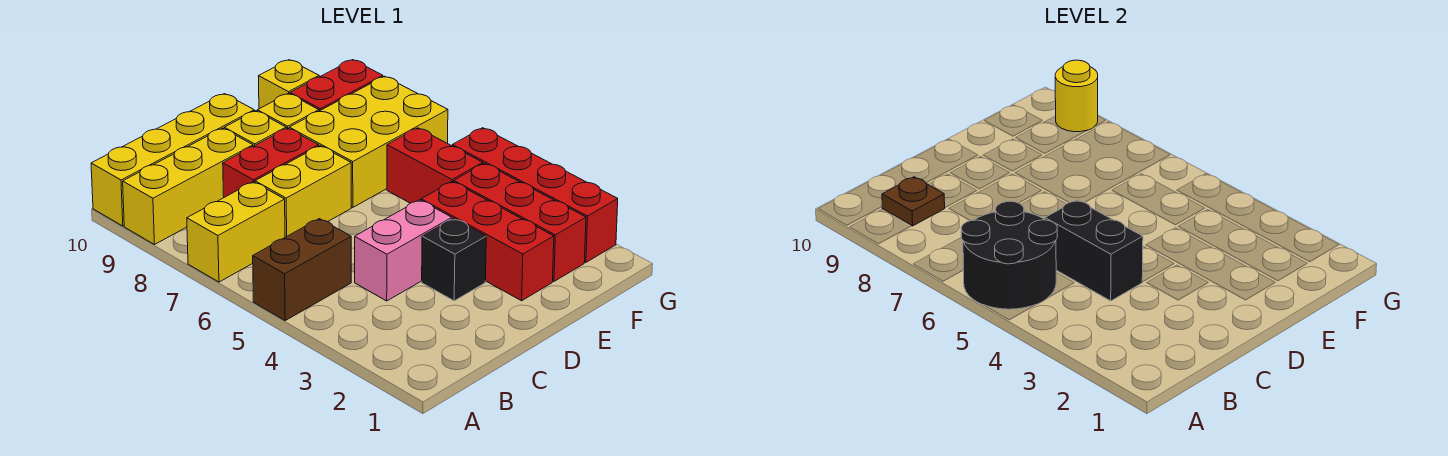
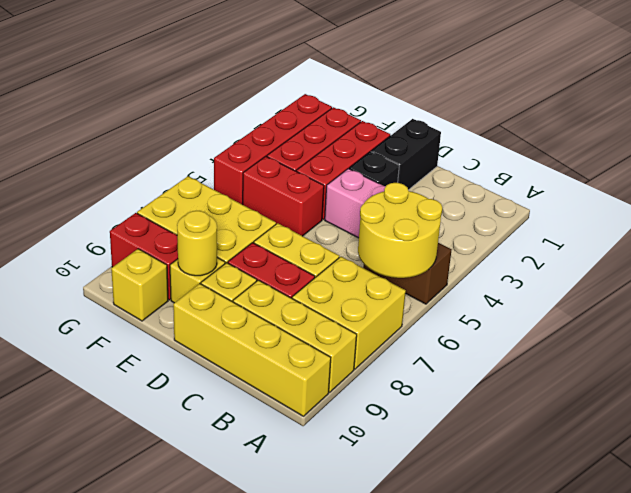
black round brick A5:B6 level 2 -> yellow round brick A5:B6 level 2
yellow brick A7:B7 level 1 -> yellow brick A7:B8 level 1
brown plate B9 level 2 -> none
black brick C4:C5 level 2 -> black brick D1:D2 level 1
red brick F5:F6 level 1 -> red brick E5:F5 level 1
yellow round brick G9 level 2 -> yellow round brick E9 level 2

